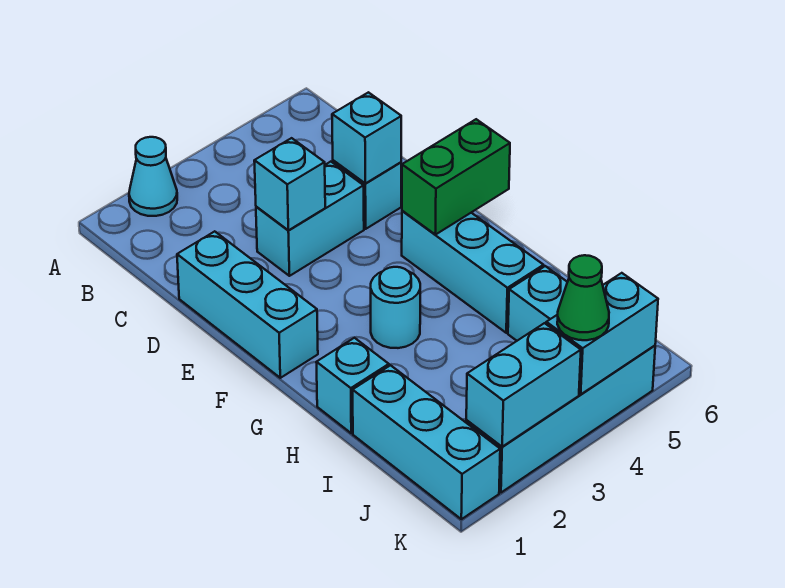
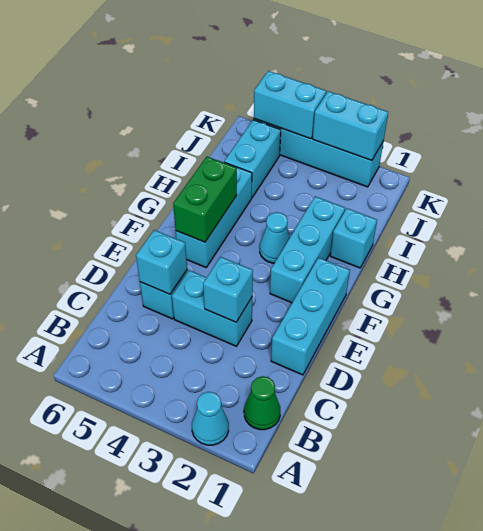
green brick F5:F6 level 2 -> green brick F5:G5 level 2
cyan round brick G3 level 1 -> cyan cone G3 level 1
cyan brick I1:K1 level 1 -> cyan brick F2:H2 level 1
green cone K4 level 3 -> green cone B1 level 1

